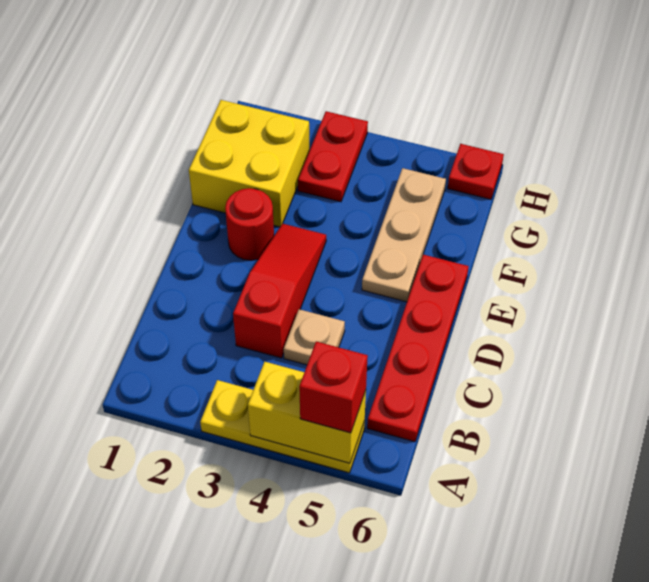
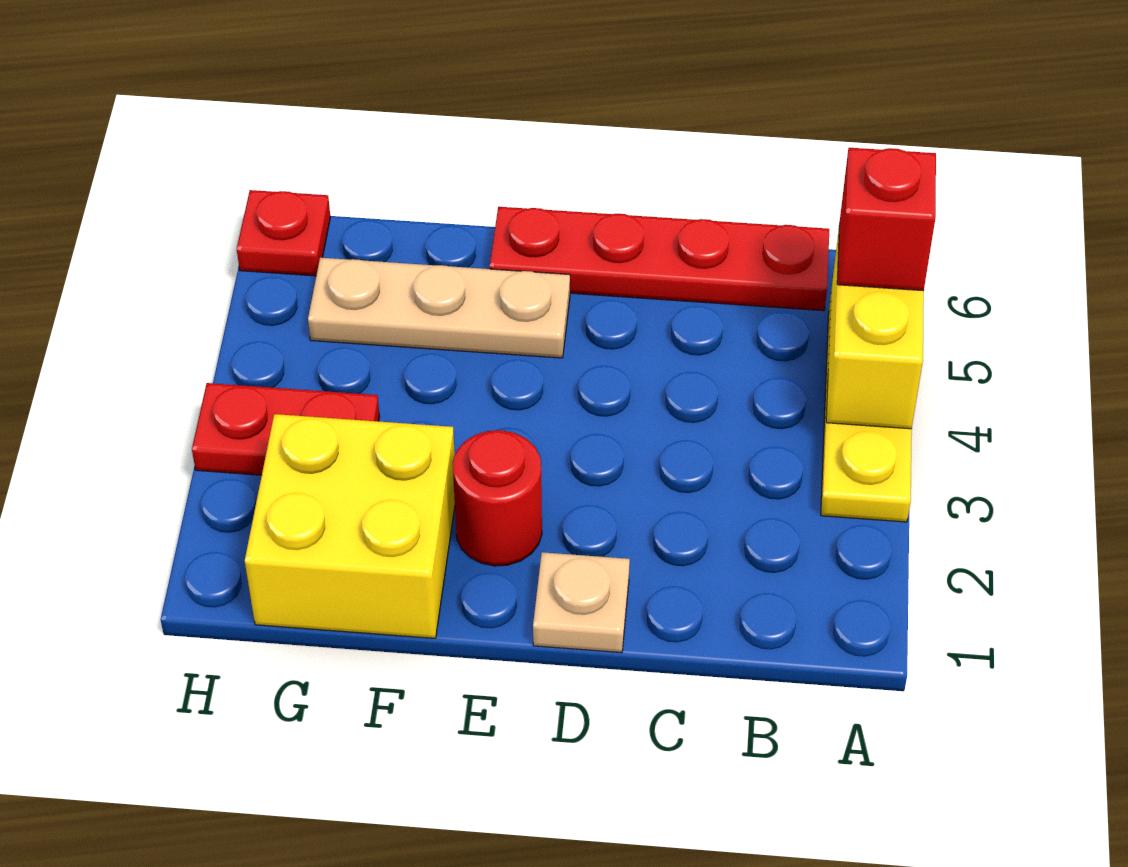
red slope C3:E3 level 1 top C -> none
tan plate C4 level 1 -> tan plate D1 level 1

